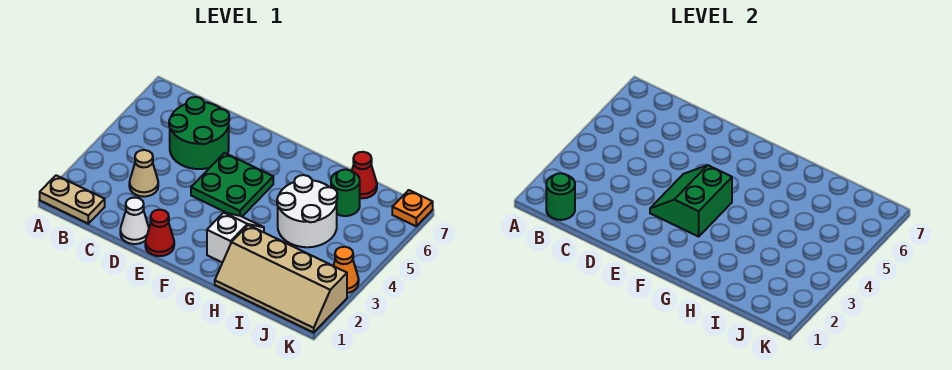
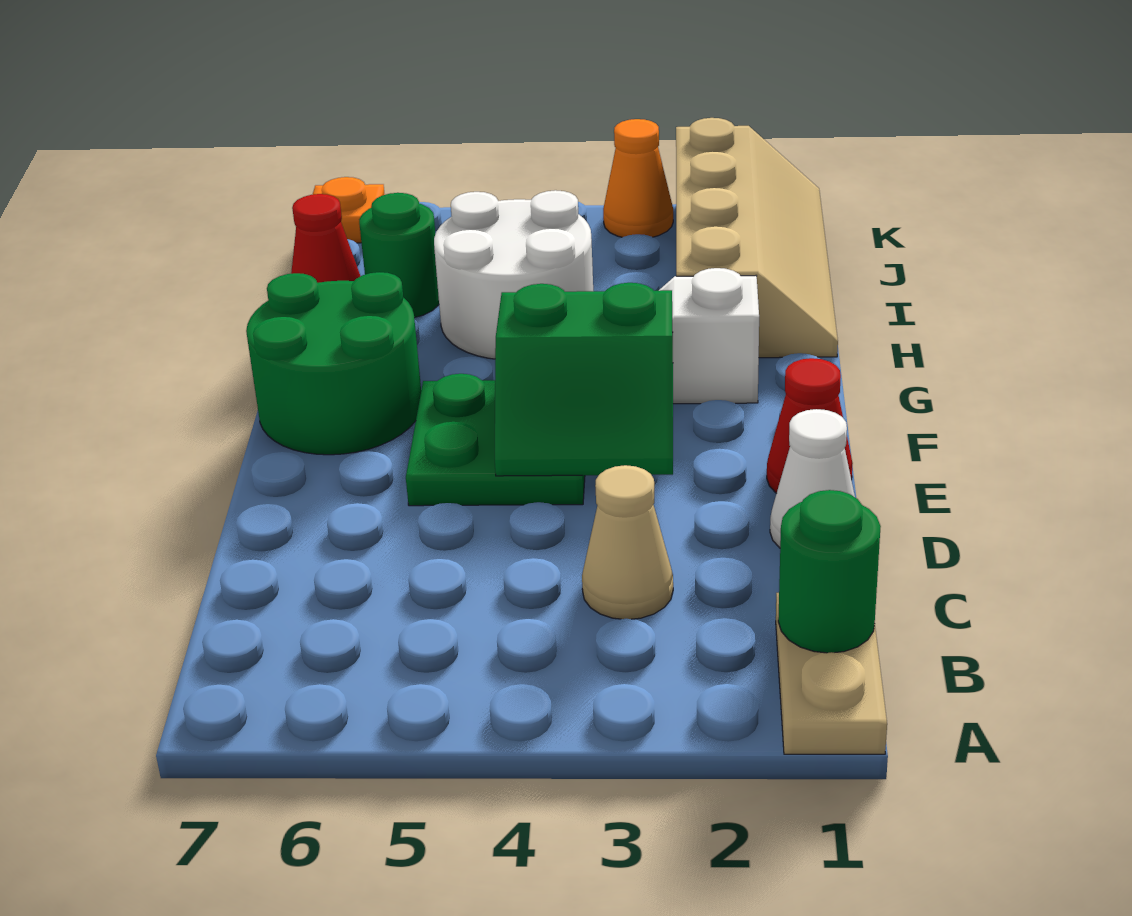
green round brick C5:D6 level 1 -> green round brick F6:G7 level 1

